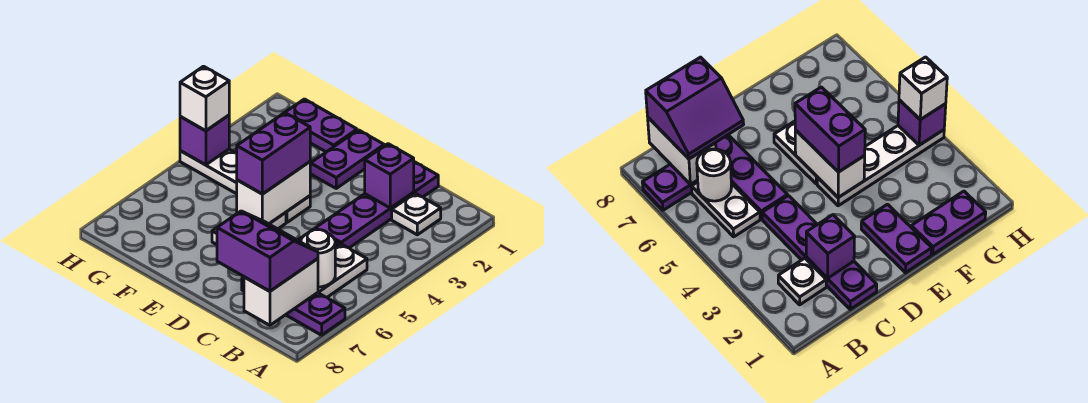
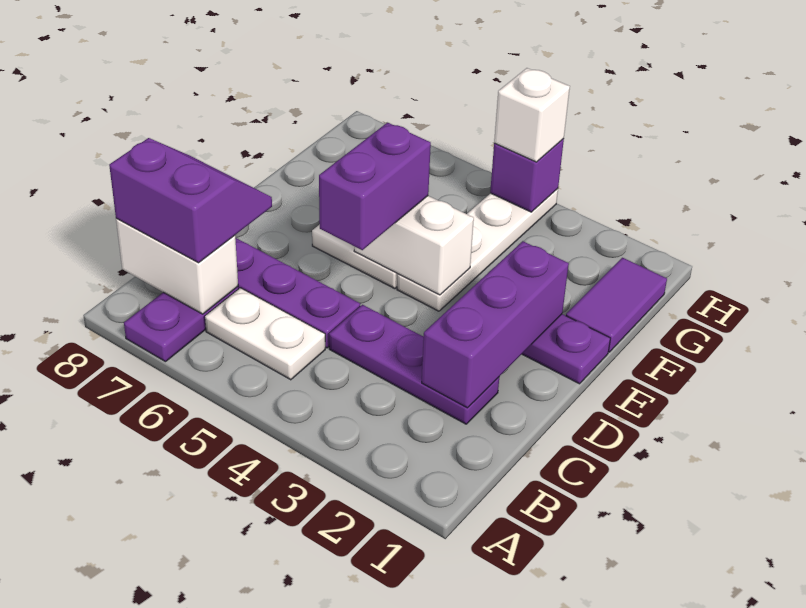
white plate B2 level 1 -> none
white round brick B6 level 2 -> none
purple slope B7:C8 level 3 top 8 -> purple slope B7:C8 level 3 top B
purple plate C1:C4 level 1 -> purple plate C2:C4 level 1
purple brick C2 level 2 -> purple brick C2:E2 level 2
purple brick E4:E5 level 3 -> purple brick D5:E5 level 3
purple plate F1:G1 level 1 -> purple tile F1:G1 level 1

